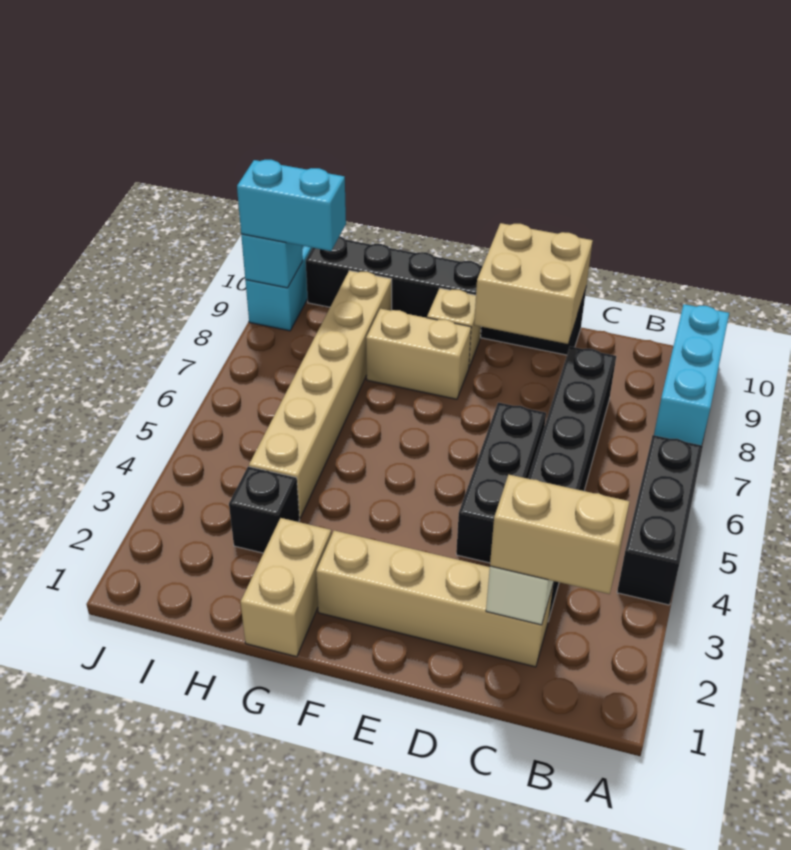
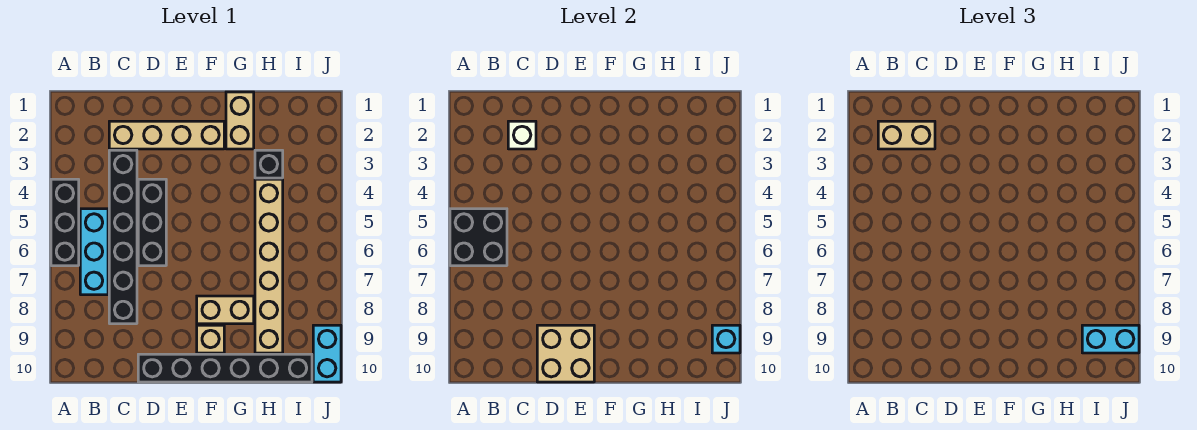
none -> black brick A5:B6 level 2
cyan brick A8:A10 level 1 -> cyan brick B5:B7 level 1

